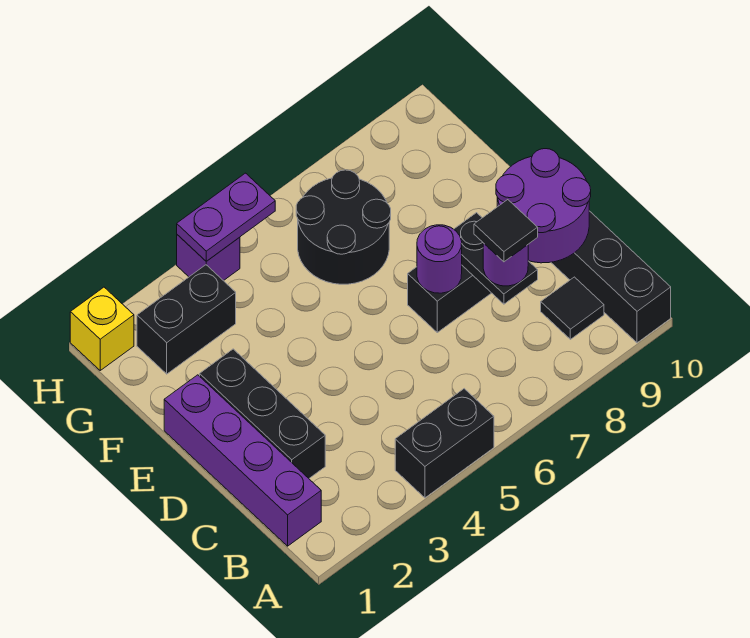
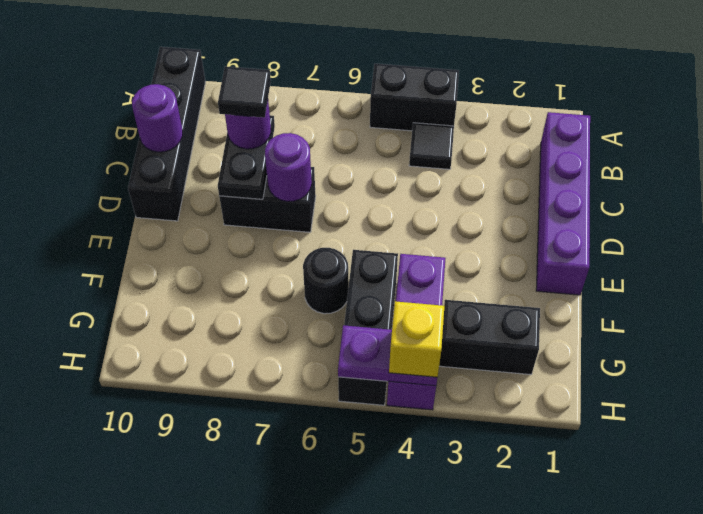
black tile B9 level 1 -> black tile B4 level 1
black brick C2:E2 level 1 -> black brick F5:H5 level 1
purple round brick C9:D10 level 2 -> purple round brick C10 level 2
black round brick F6:G7 level 1 -> black round brick F6 level 1
yellow brick H1 level 1 -> yellow brick H4 level 3
purple brick H4 level 1 -> purple brick F4:H4 level 1

